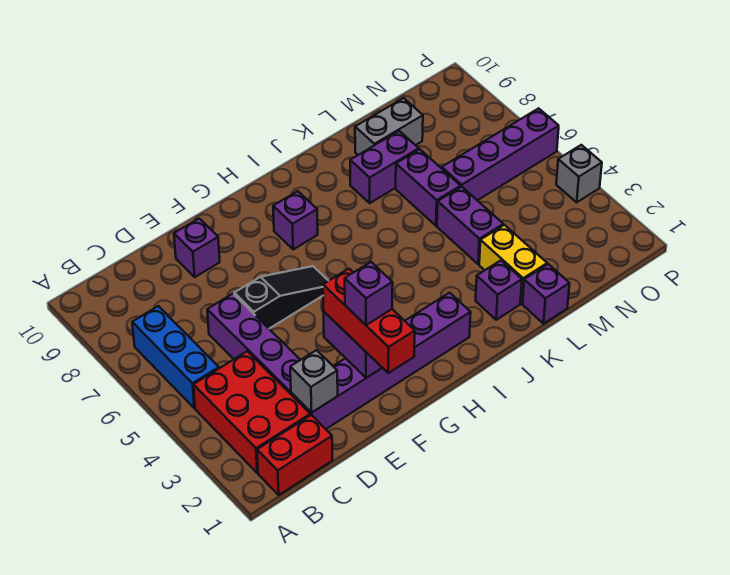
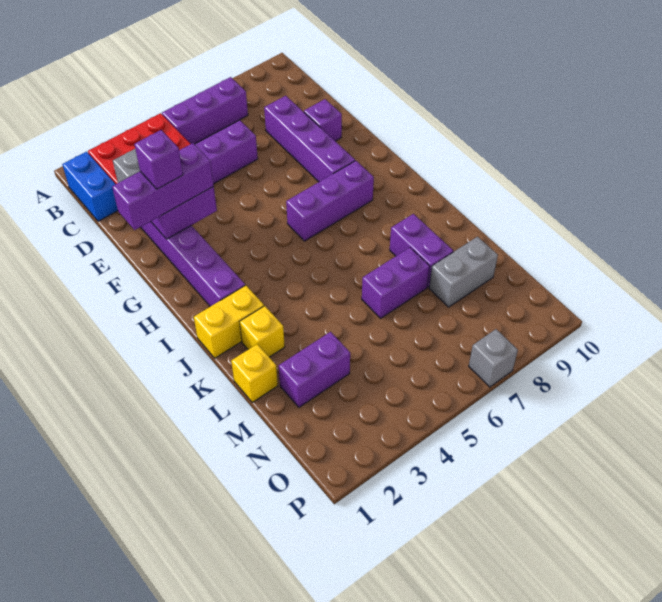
red brick B1:C1 level 1 -> blue brick B1:C1 level 1
blue brick B5:B7 level 1 -> purple brick B5:B7 level 1
black slope E6:G6 level 1 top E -> none
red brick F1:F3 level 3 -> purple brick F1:F3 level 3
purple brick H8 level 1 -> purple brick H6:H8 level 1
purple brick K2 level 1 -> yellow brick K2 level 1
purple brick L1 level 1 -> yellow brick L1 level 1
yellow brick L2:L3 level 1 -> yellow brick J1:J2 level 1
purple brick L4:L5 level 1 -> purple brick M2:M3 level 1
grey brick L9:M9 level 1 -> grey brick M8:M9 level 1
purple brick M6:P6 level 1 -> purple brick D8:G8 level 1
grey brick P4 level 1 -> grey brick P7 level 1

